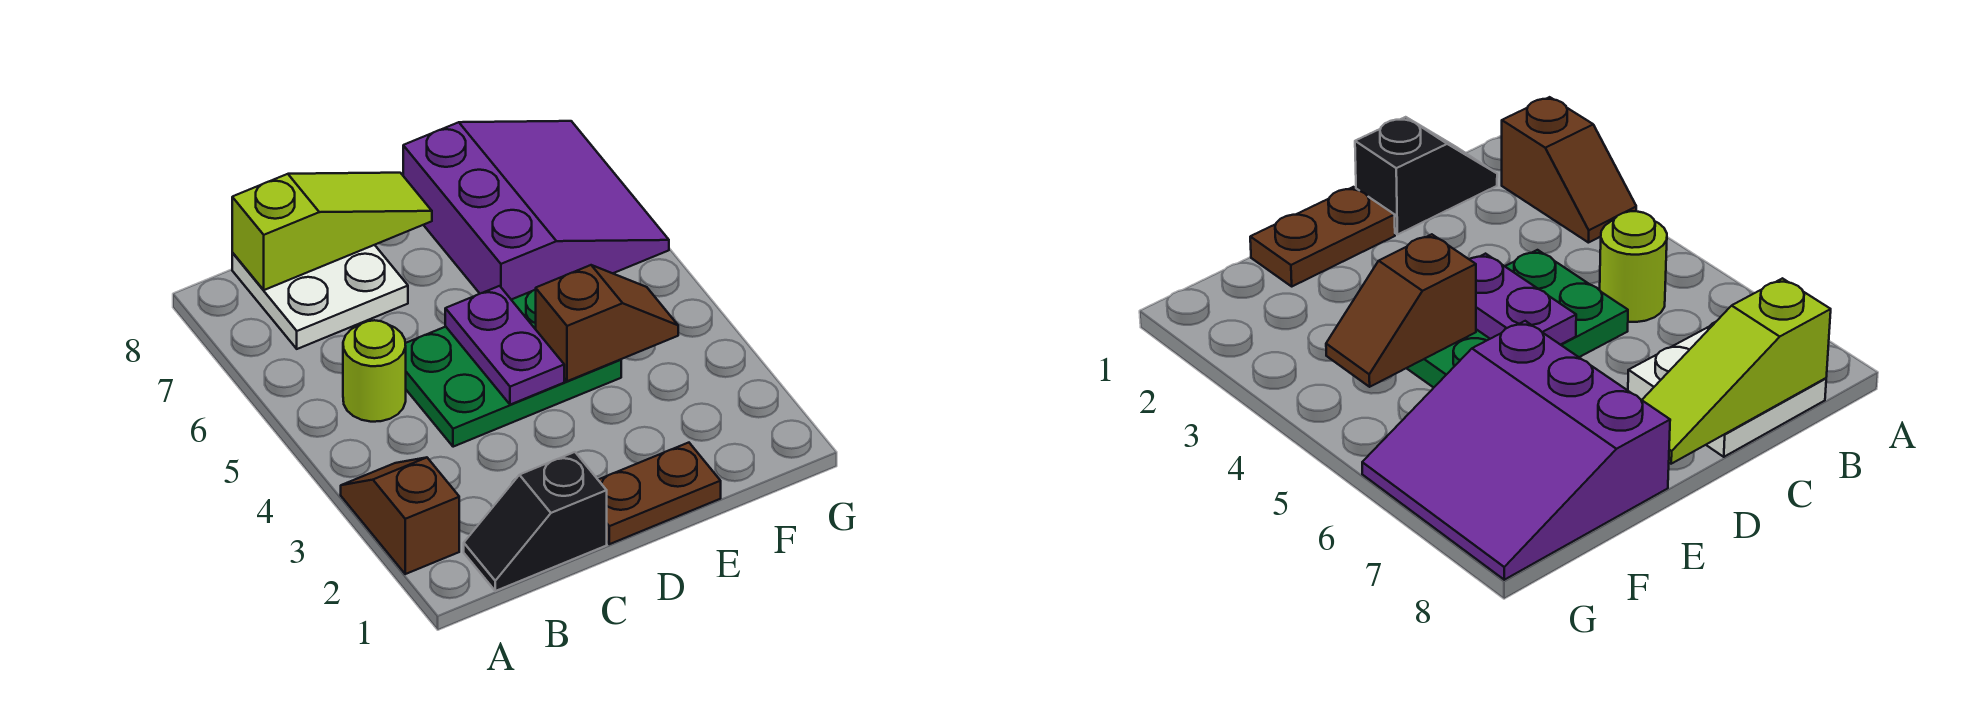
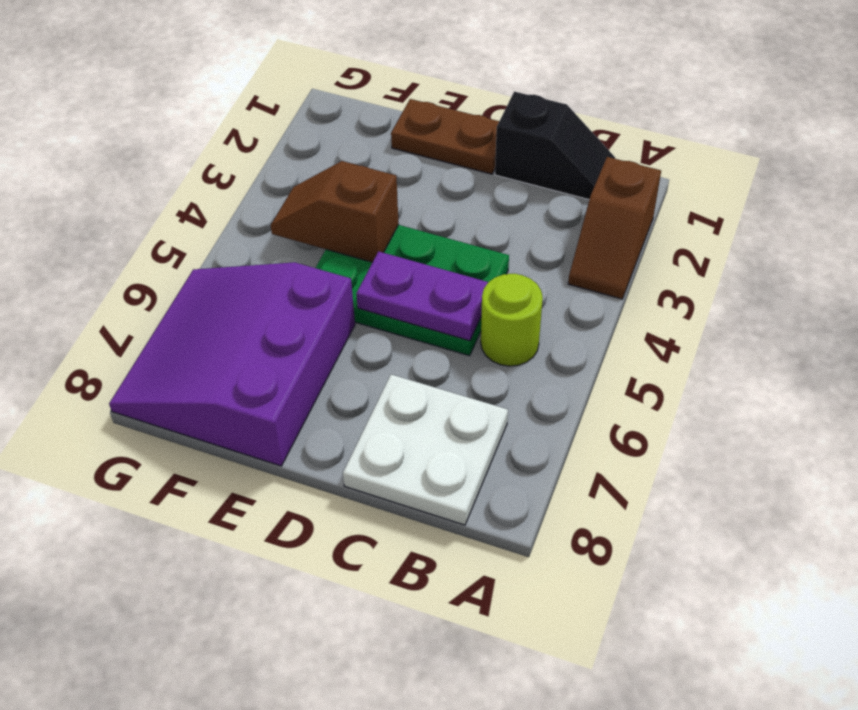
lime slope B8:D8 level 2 top B -> none
purple plate D4:D5 level 2 -> purple plate C5:D5 level 2

